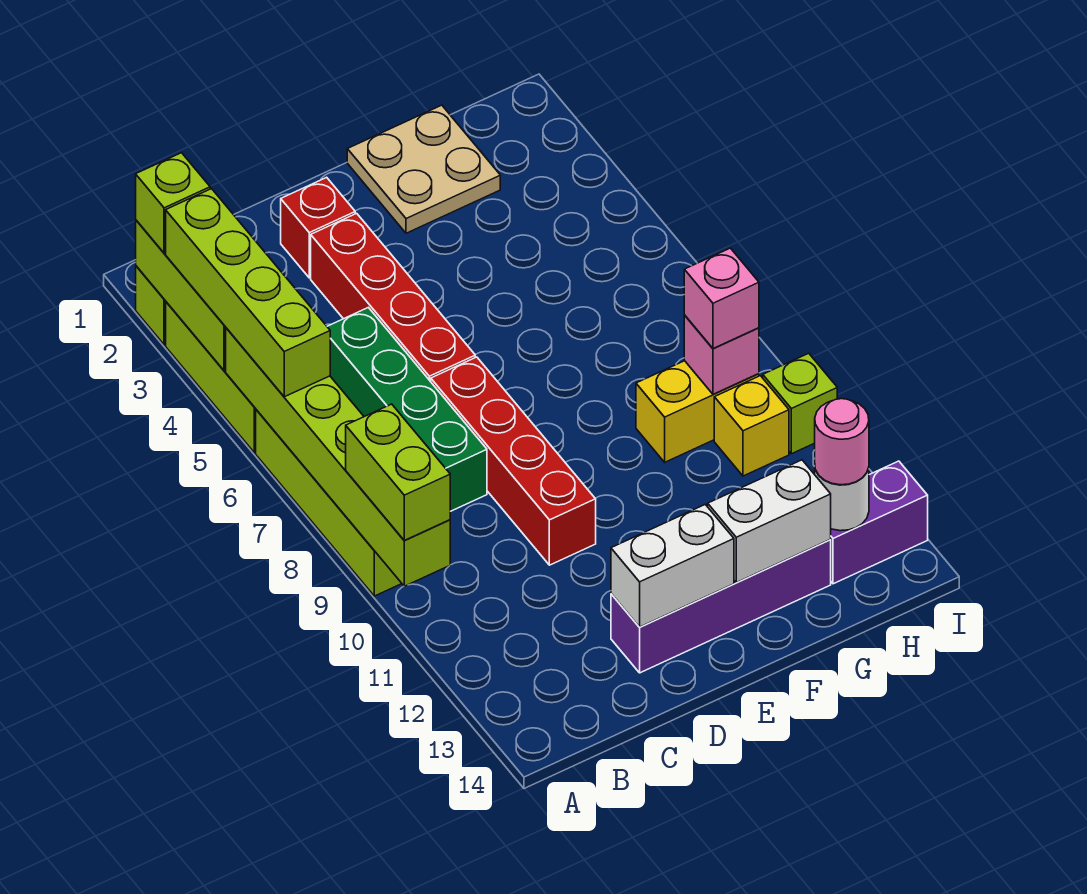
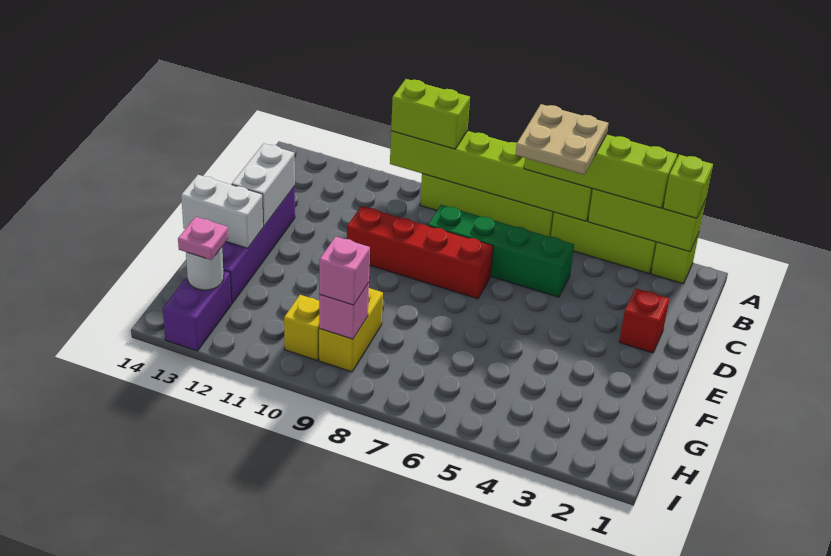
red brick D3:D6 level 1 -> none
tan plate F1:G2 level 1 -> tan plate A5:B6 level 4
white brick F13:G13 level 2 -> white brick F13:F14 level 2
pink round brick H13 level 3 -> pink plate H13 level 3
lime brick I10 level 1 -> none

